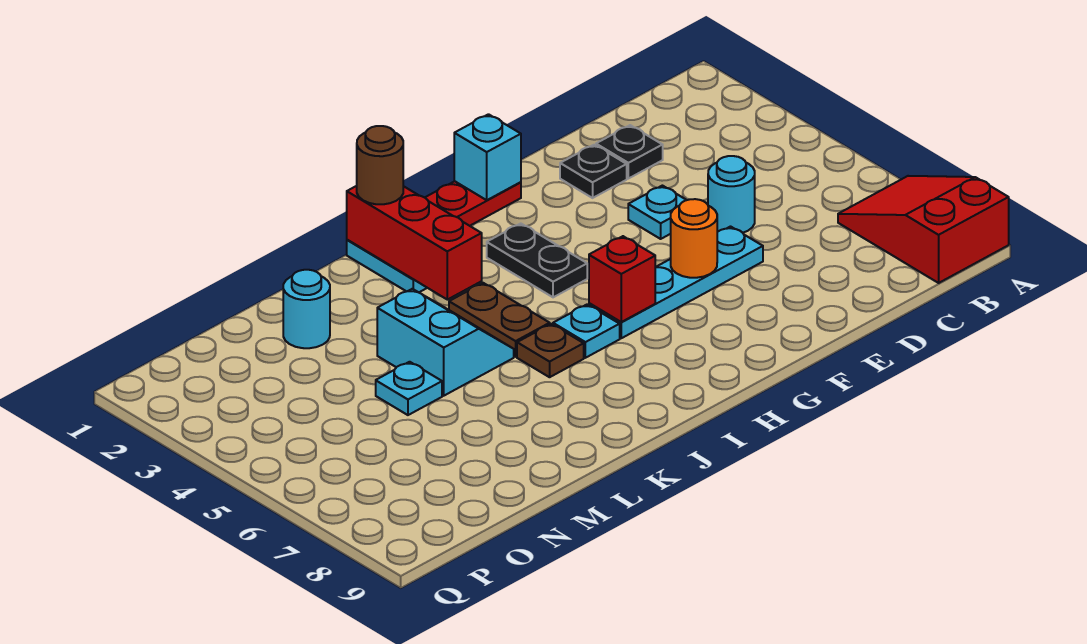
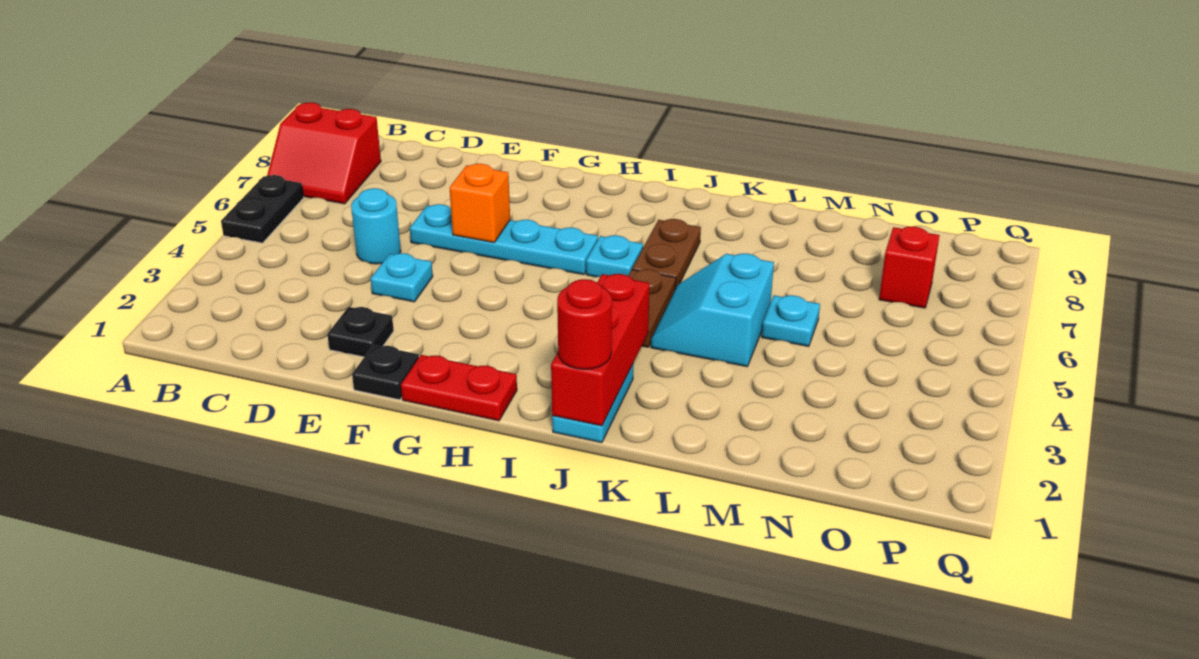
red slope A7:B9 level 1 top 9 -> red slope A7:B8 level 1 top 8
black plate D2 level 1 -> black plate F1 level 1
orange round brick F6 level 2 -> orange brick F6 level 2
cyan brick G1 level 2 -> none
black plate H3:H4 level 1 -> black plate A5:A6 level 1
red brick H6 level 2 -> red brick O7 level 1
brown round brick J1 level 3 -> red round brick J1 level 3
brown plate J6 level 1 -> brown plate J6:J7 level 1
cyan round brick M2 level 1 -> none

